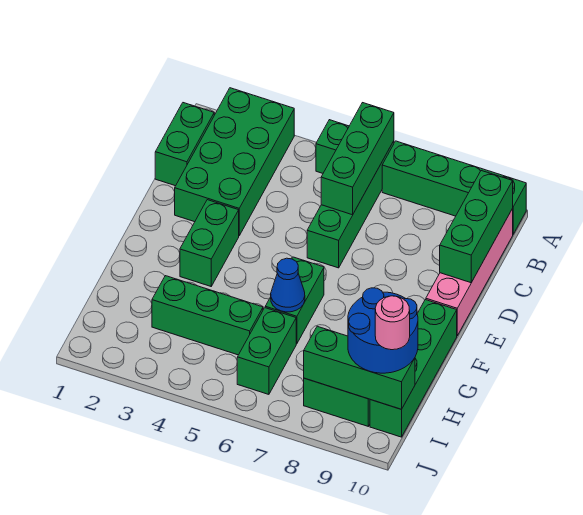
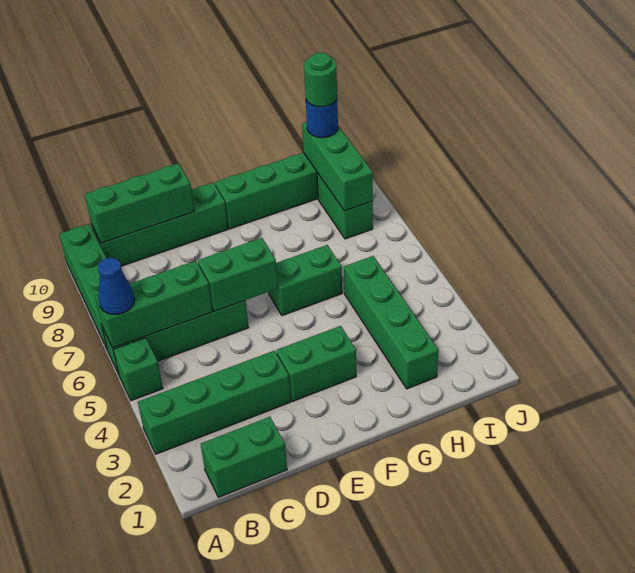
green brick A2:D3 level 1 -> green brick A3:D3 level 1
pink brick B10:E10 level 1 -> green brick B10:E10 level 1
blue cone G6 level 2 -> blue cone A6 level 3
green brick H3:H5 level 1 -> green brick H2:H5 level 1
green brick H6:I6 level 1 -> green brick D6:E6 level 2
blue round brick H9:I10 level 3 -> blue round brick I10 level 3
pink round brick I10 level 4 -> green round brick I10 level 4

